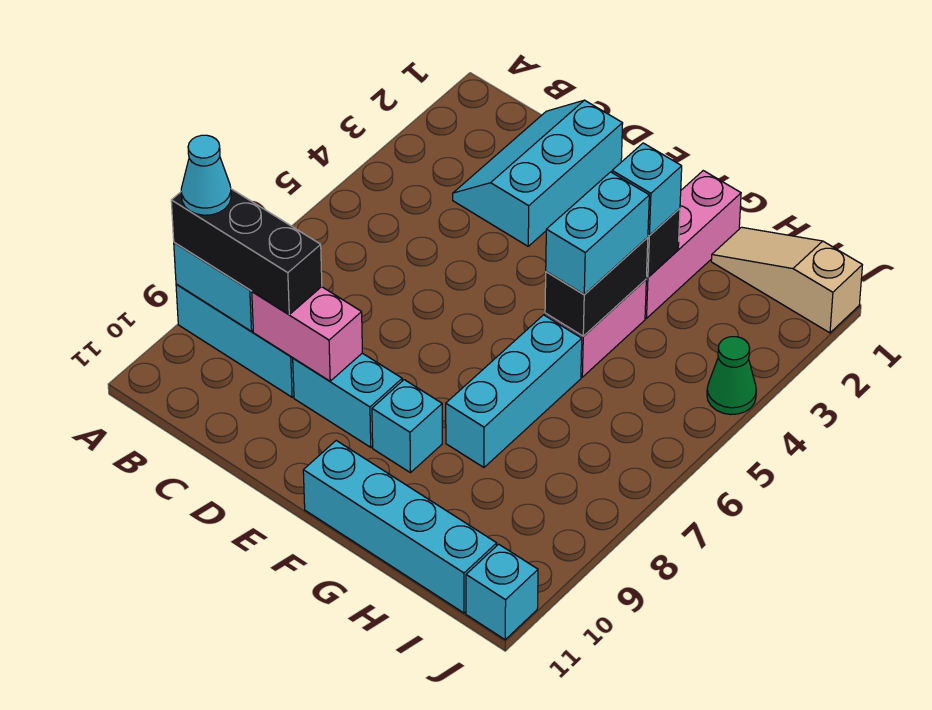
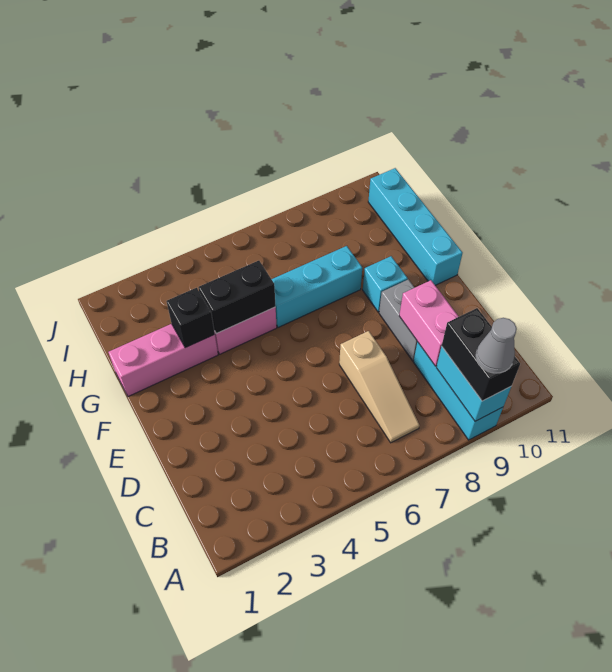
black brick A9:C9 level 3 -> black brick A9:B9 level 3
cyan cone A9 level 4 -> grey cone A9 level 4
cyan slope C1:D3 level 1 top D -> none
cyan brick D9:E9 level 1 -> grey brick D9:E9 level 1
cyan brick G3 level 3 -> none
cyan brick G4:G5 level 3 -> none
tan slope H1:J1 level 1 top J -> tan slope B7:D7 level 1 top D
green cone J4 level 1 -> none
cyan brick J11 level 1 -> none

